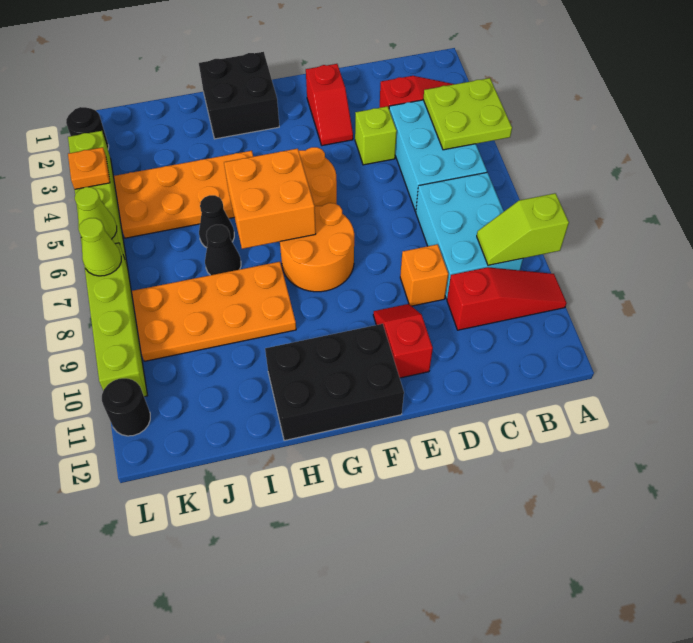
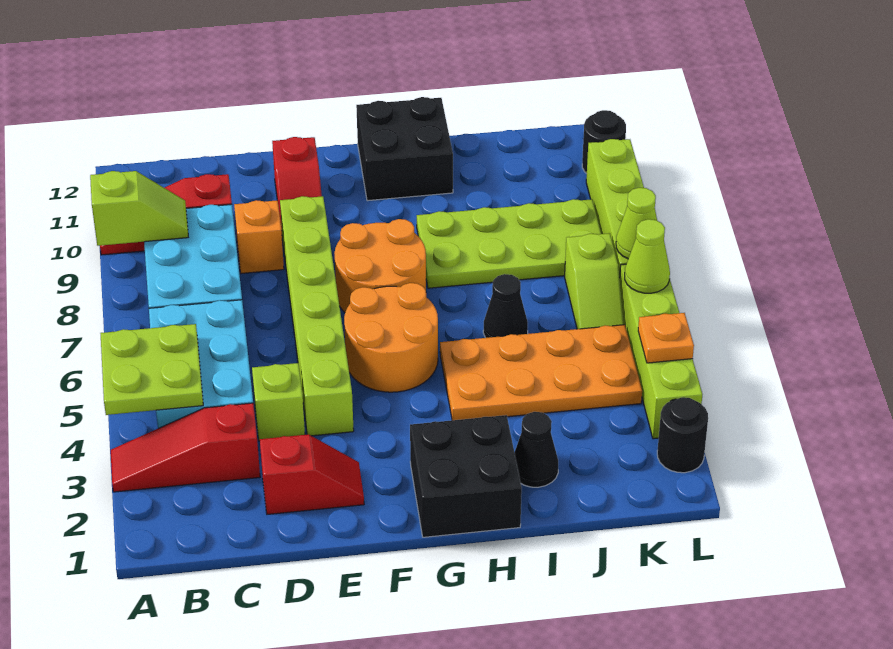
red slope E2:E3 level 1 top 2 -> red slope D2:E2 level 1 top D
none -> lime brick E4:E9 level 1
black brick F11:H12 level 1 -> black brick G11:H12 level 1
orange brick G6:H7 level 2 -> none
orange plate H8:K9 level 1 -> lime plate H8:K9 level 1
black cone I7 level 1 -> black cone I2 level 1
none -> lime slope K6:K7 level 1 top 7

